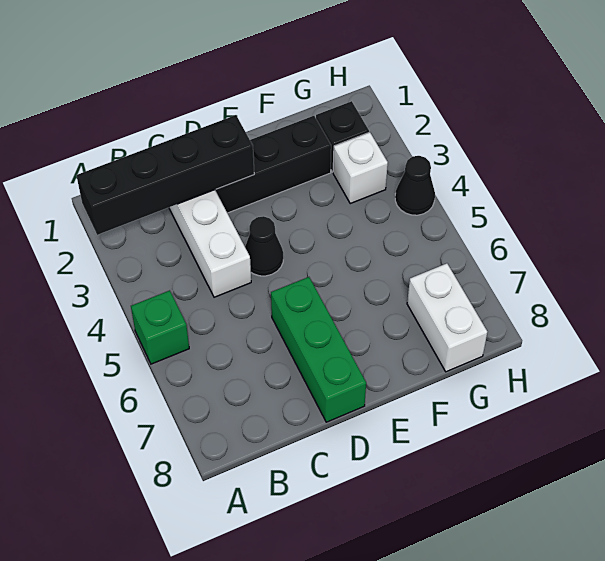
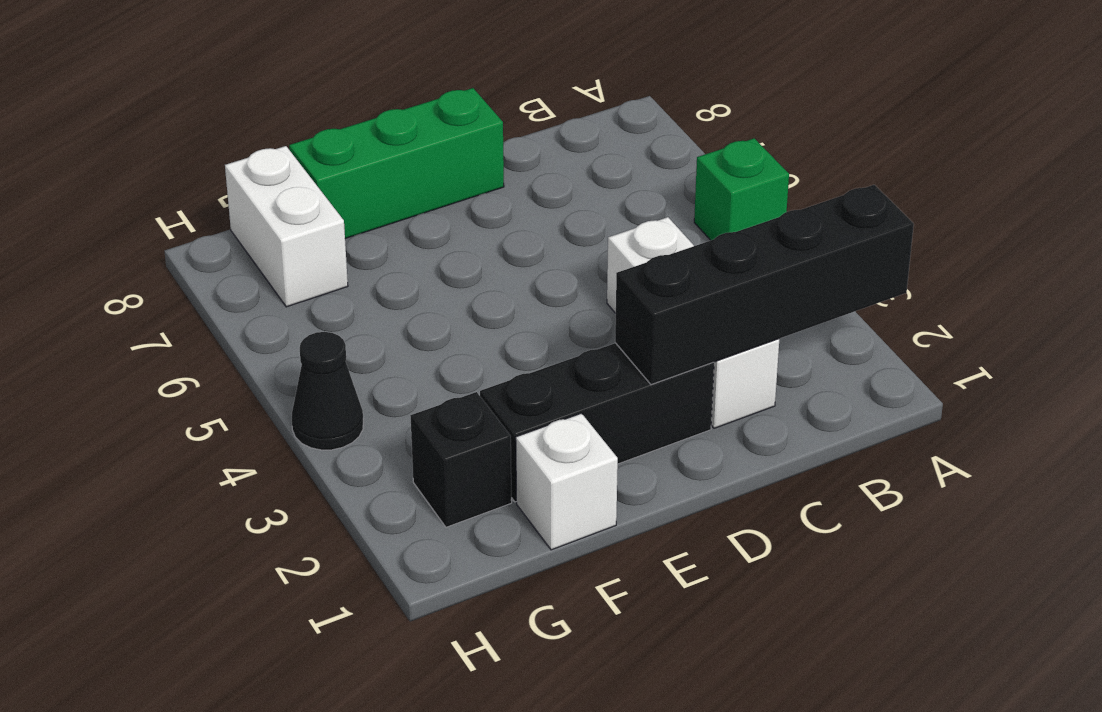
black cone D4 level 1 -> none
green brick D6:D8 level 1 -> green brick D8:F8 level 1
white brick G3 level 1 -> white brick F1 level 1

